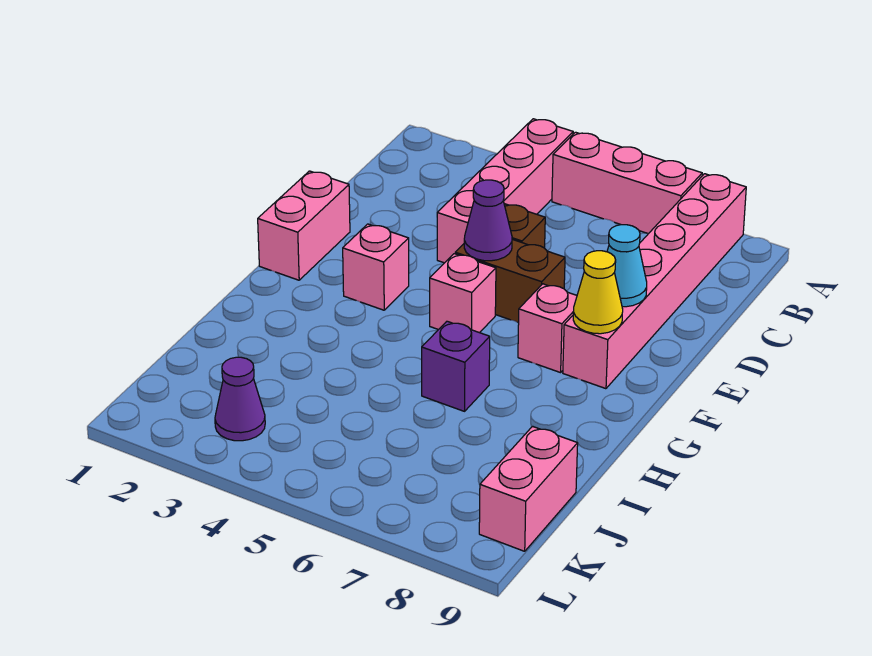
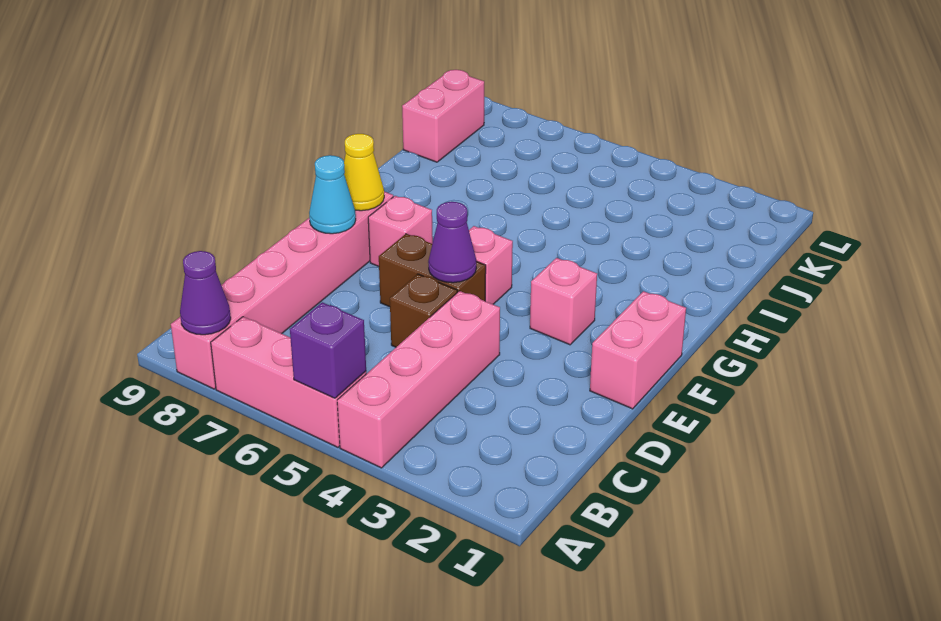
purple brick H6 level 1 -> purple brick A5 level 2
purple cone K3 level 1 -> purple cone A8 level 2

